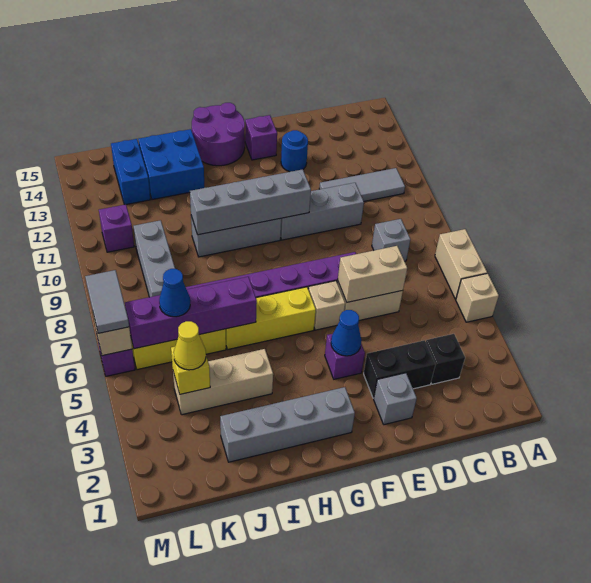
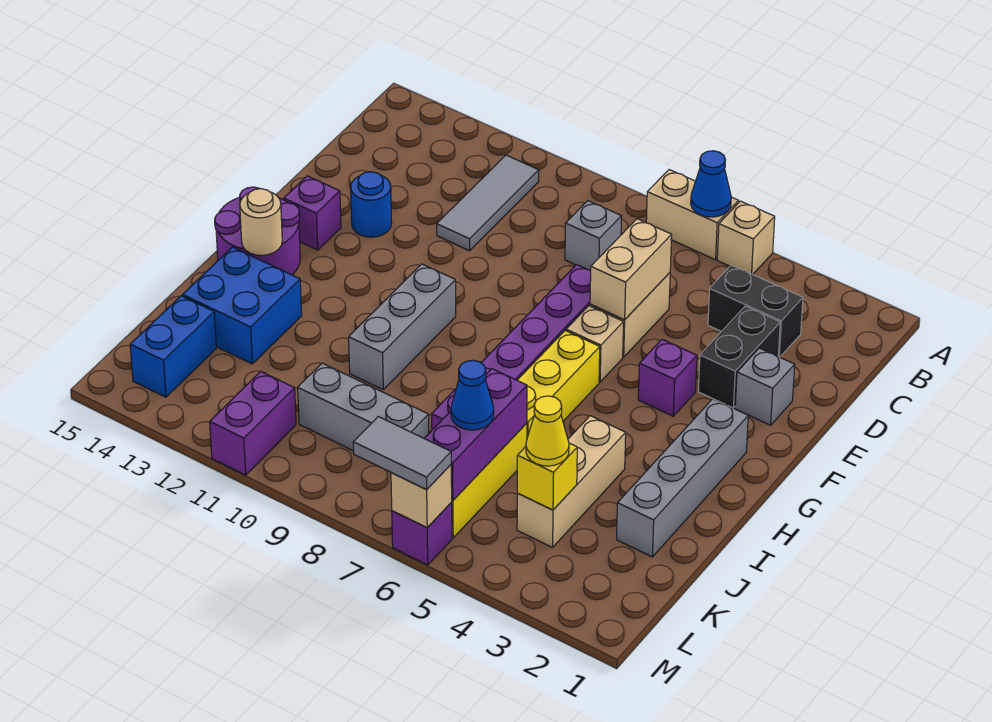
black brick C3 level 1 -> black brick C3:C4 level 1
grey brick D10:F10 level 1 -> none
blue cone F4 level 2 -> blue cone A6 level 2
grey brick F10:I10 level 2 -> none
none -> tan round brick H14 level 2
purple brick I6:L6 level 2 -> purple brick J6:L6 level 2
blue brick K13:K14 level 1 -> blue brick K14:L14 level 1
purple brick L11 level 1 -> purple brick L11:M11 level 1

